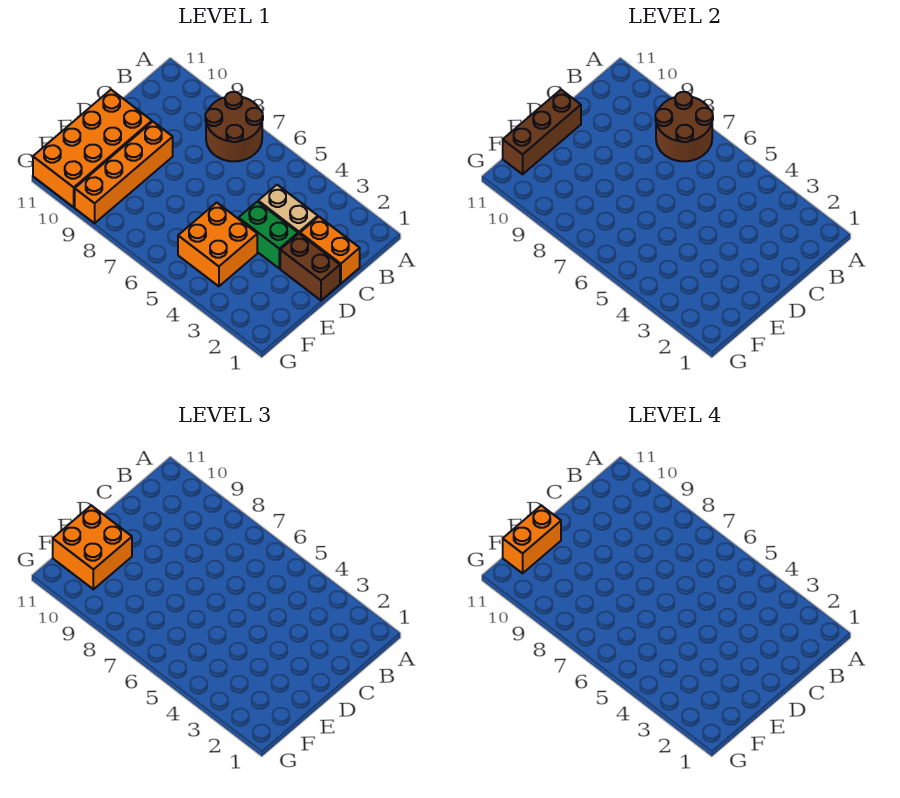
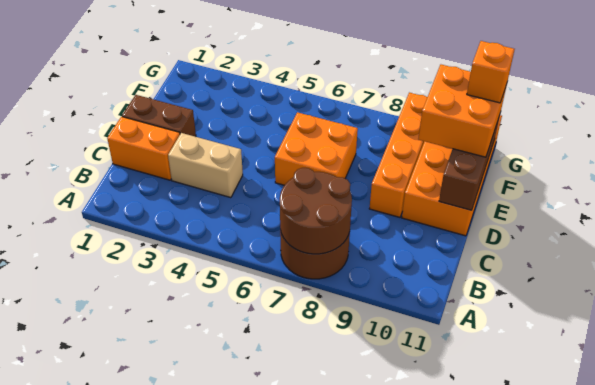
green brick D3:D4 level 1 -> none
orange brick E4:F5 level 1 -> orange brick D6:E7 level 1
orange brick E11:F11 level 4 -> orange brick F11 level 4

